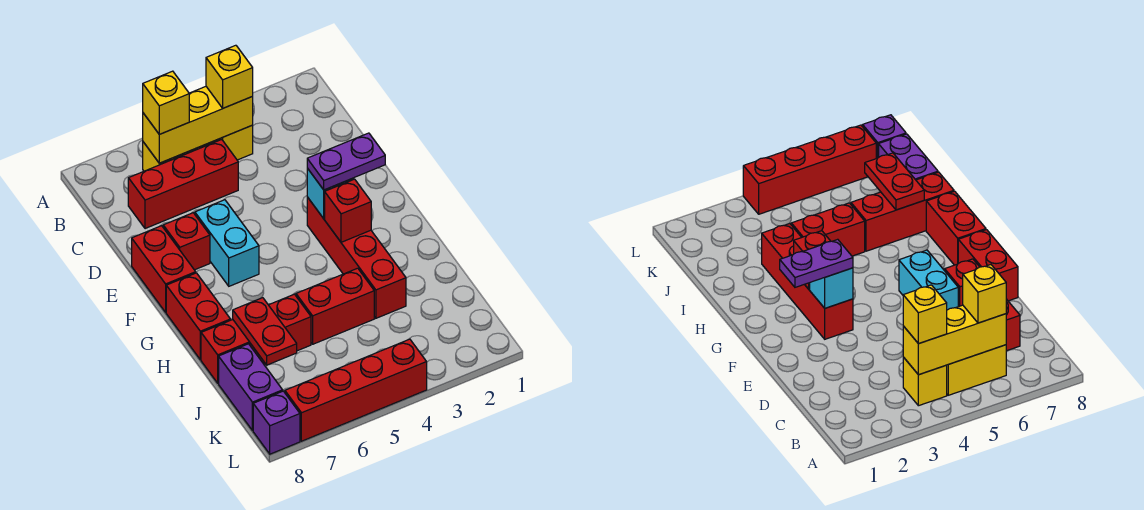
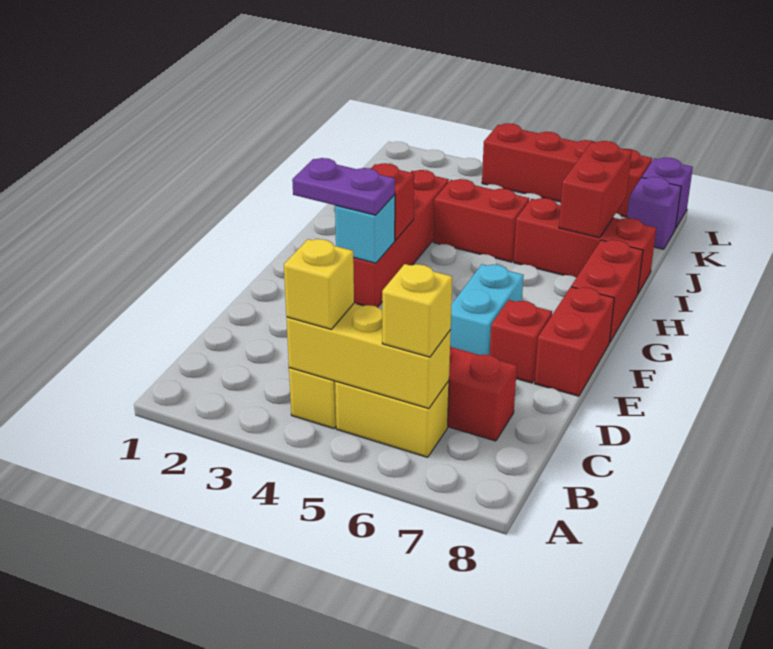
red plate I7:J7 level 2 -> red brick I7:J7 level 2
purple brick J8:K8 level 1 -> purple brick K8 level 1

